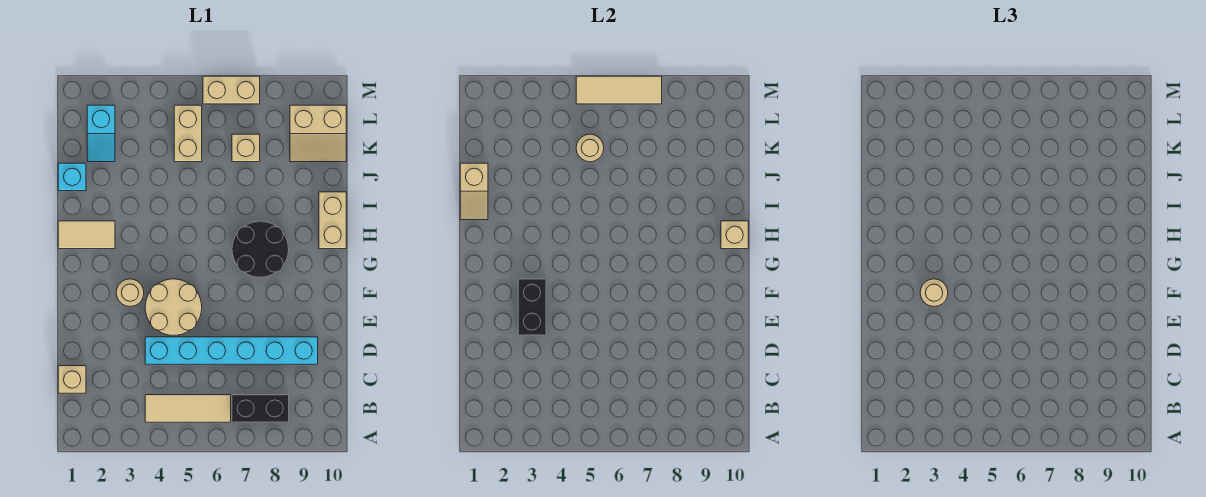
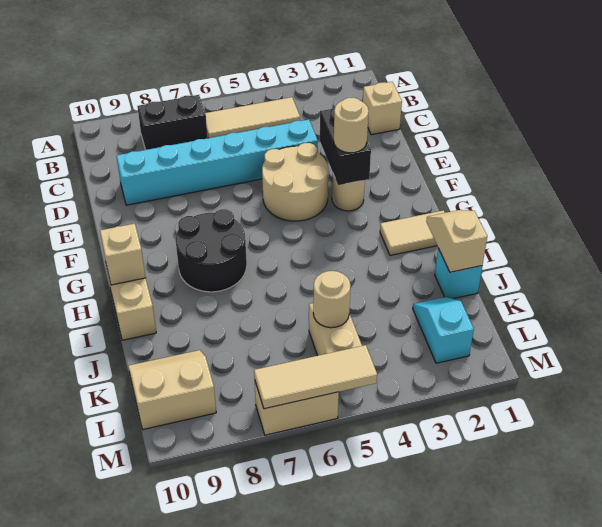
tan brick K7 level 1 -> none

